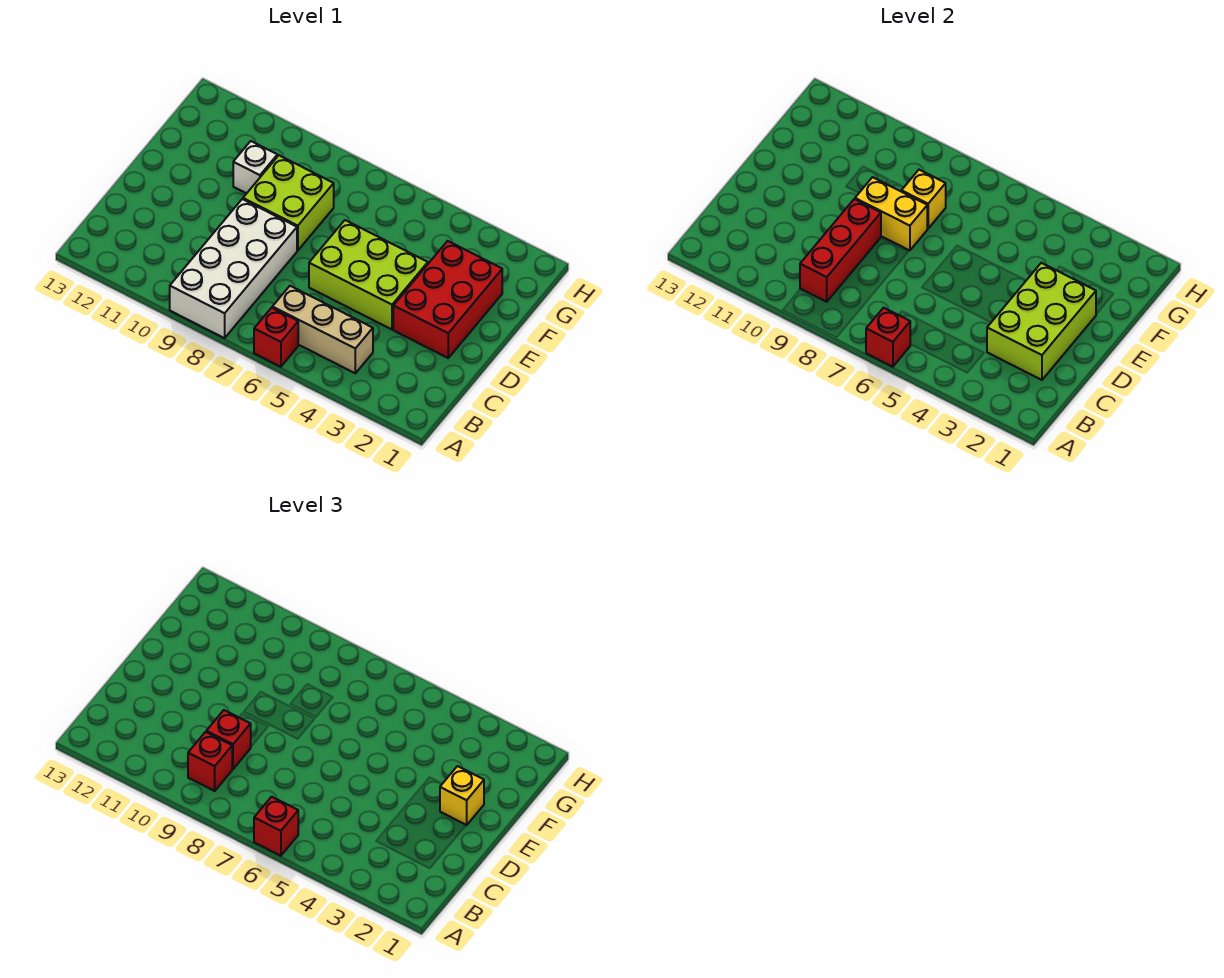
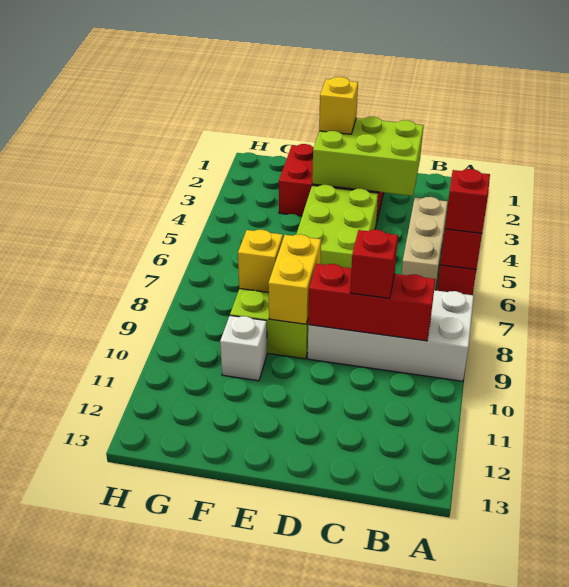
red brick B9 level 3 -> none

